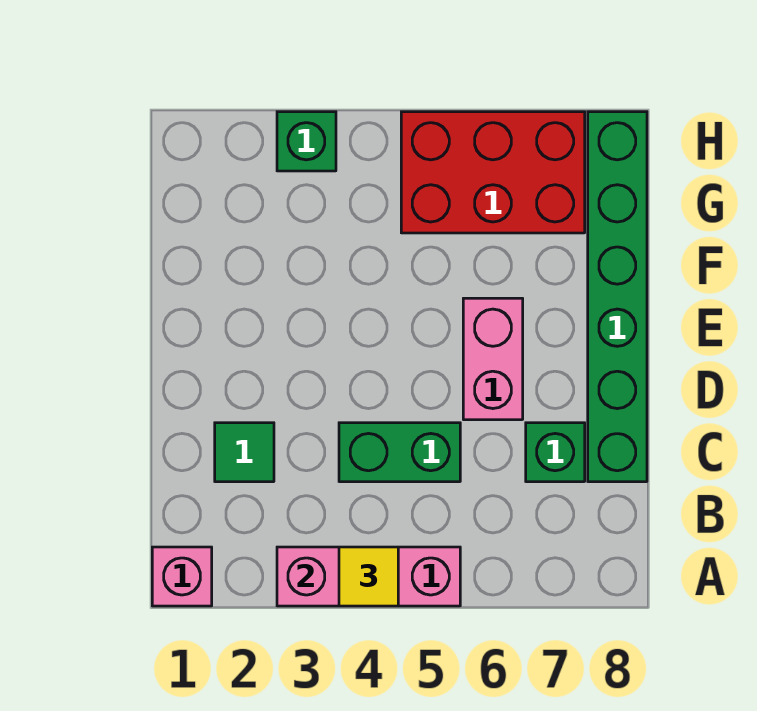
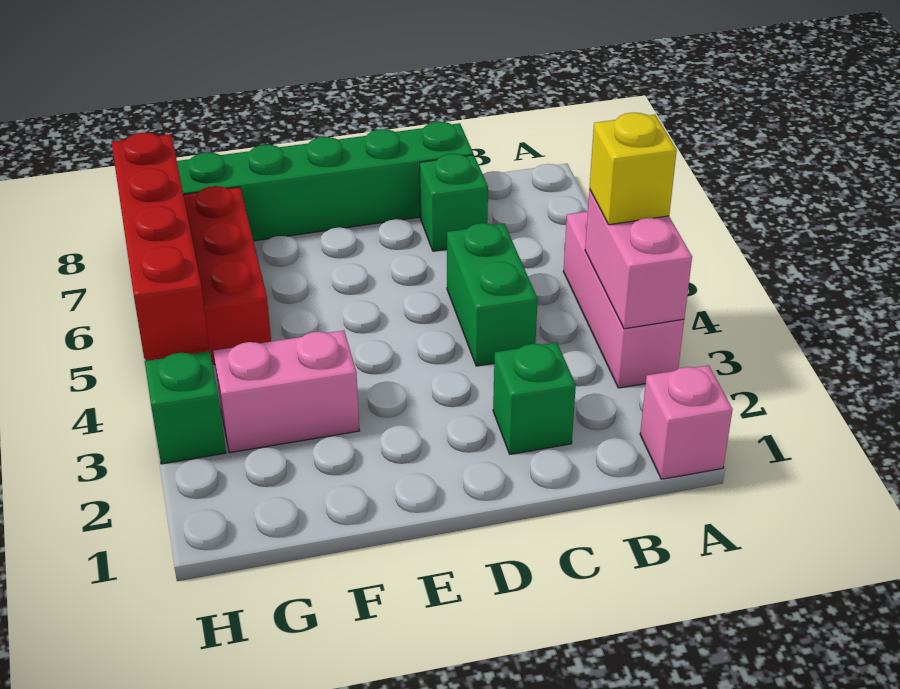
yellow tile A4 level 3 -> yellow brick A4 level 3
green tile C2 level 1 -> green brick C2 level 1
pink brick D6:E6 level 1 -> pink brick F3:G3 level 1
none -> red brick H4:H7 level 2

